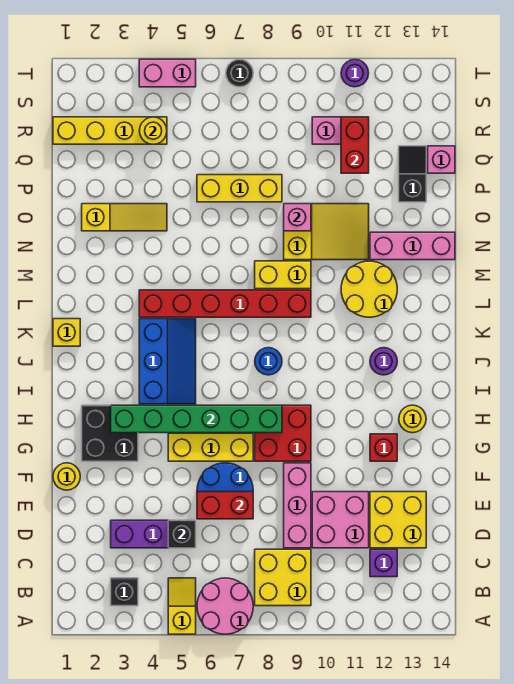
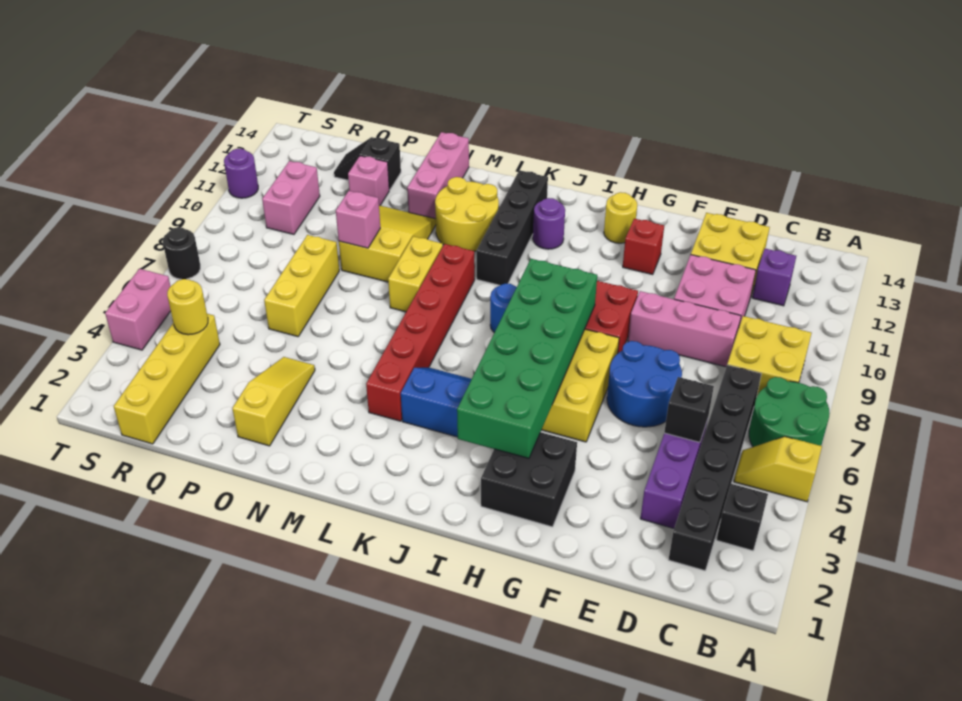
pink round brick A6:B7 level 1 -> green round brick A6:B7 level 1
none -> black brick C2:C7 level 1
red brick E6:E7 level 2 -> none
yellow round brick F1 level 1 -> none
green brick H3:H8 level 2 -> green brick H3:I8 level 2
yellow brick K1 level 1 -> none
none -> black brick K10:K13 level 1
red brick Q11:R11 level 2 -> none
pink brick Q14 level 1 -> pink brick P12 level 1

